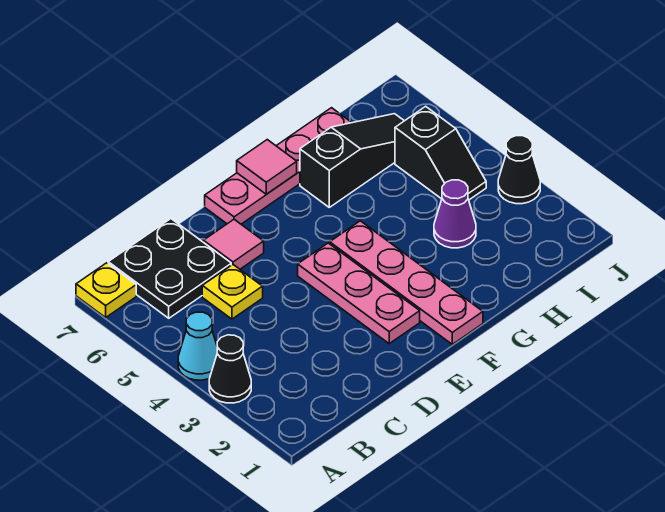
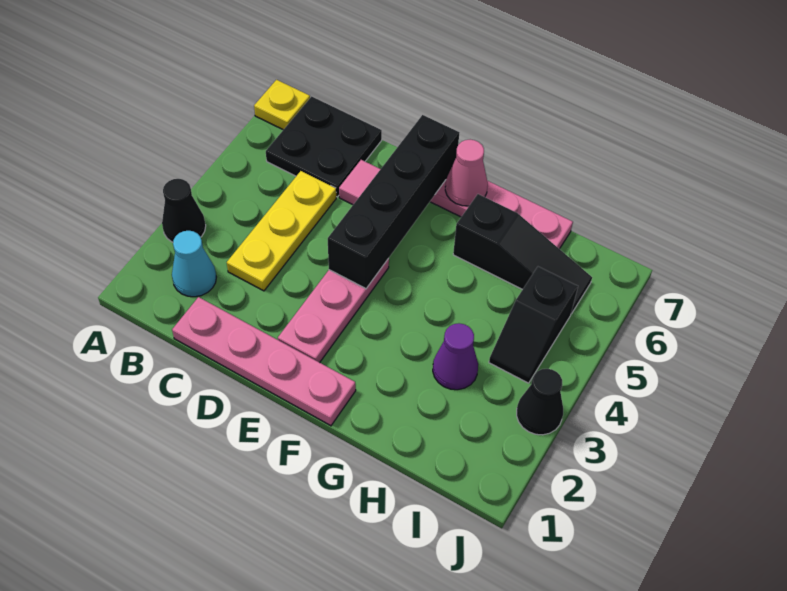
cyan cone A4 level 1 -> cyan cone B2 level 1
yellow plate C5 level 1 -> yellow plate C3:C5 level 1
none -> black brick E4:E7 level 2
pink plate F1:F4 level 1 -> pink plate C1:F1 level 1
pink tile F7 level 2 -> pink cone F7 level 2

